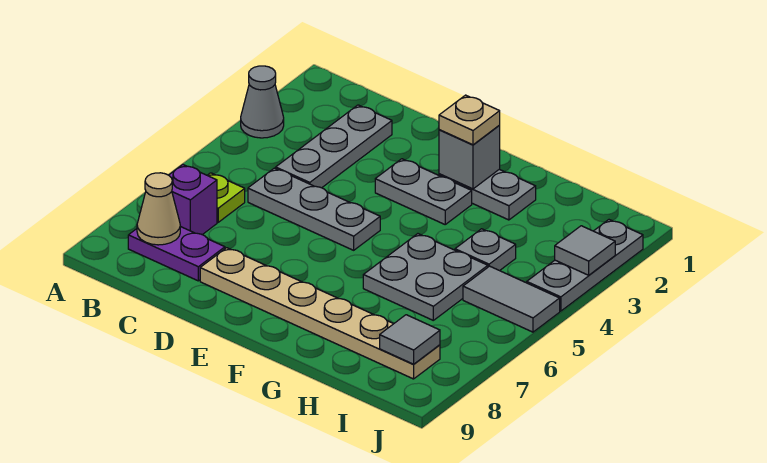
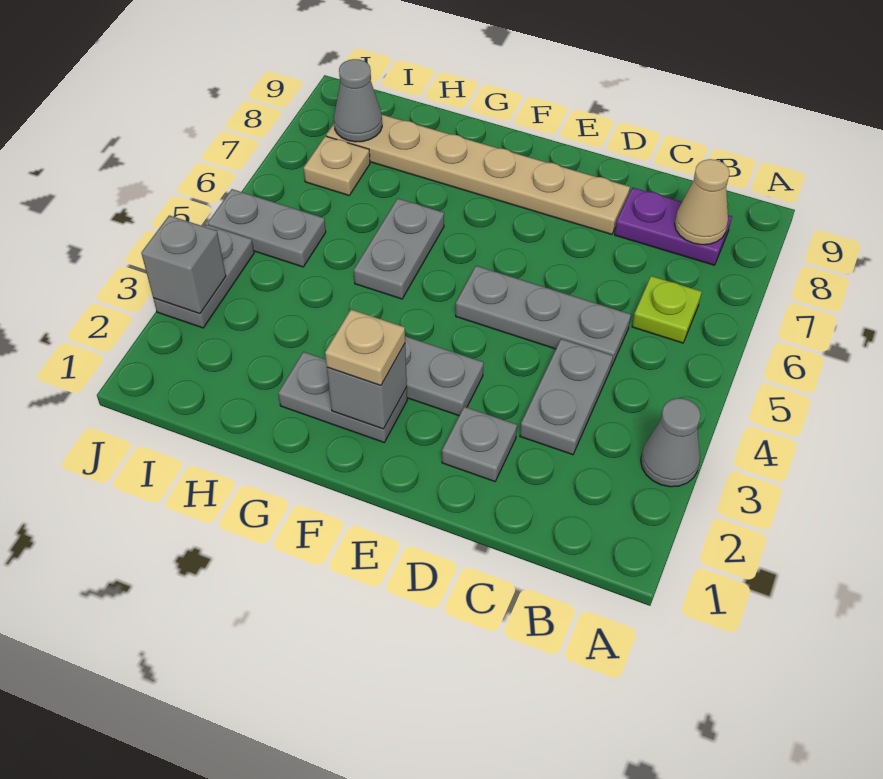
purple brick B7 level 1 -> none
grey plate C2:C4 level 1 -> grey plate C3:C4 level 1
grey plate G5:H6 level 1 -> grey plate G5:G6 level 1
grey plate H4 level 1 -> grey plate D2 level 1
grey tile I5:J5 level 1 -> grey plate I5:J5 level 1
none -> tan plate I7 level 1
grey tile I8 level 2 -> grey cone I8 level 2
grey plate J2:J4 level 1 -> grey plate J3:J4 level 1
grey tile J3 level 2 -> grey brick J3 level 2

